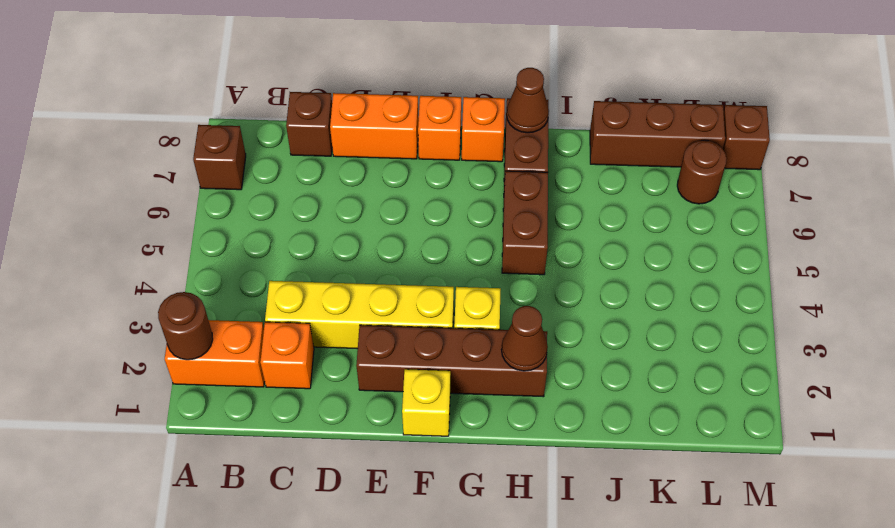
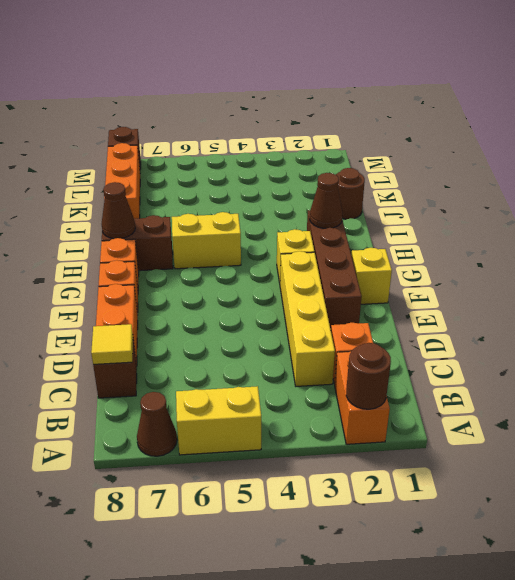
none -> yellow brick A5:A6 level 1
brown brick A7 level 1 -> brown cone A7 level 1
none -> yellow tile C8 level 2
brown brick H5:H6 level 1 -> yellow brick H5:H6 level 1
brown brick J8:L8 level 1 -> orange brick J8:L8 level 1
brown round brick L7 level 1 -> brown round brick J1 level 1

